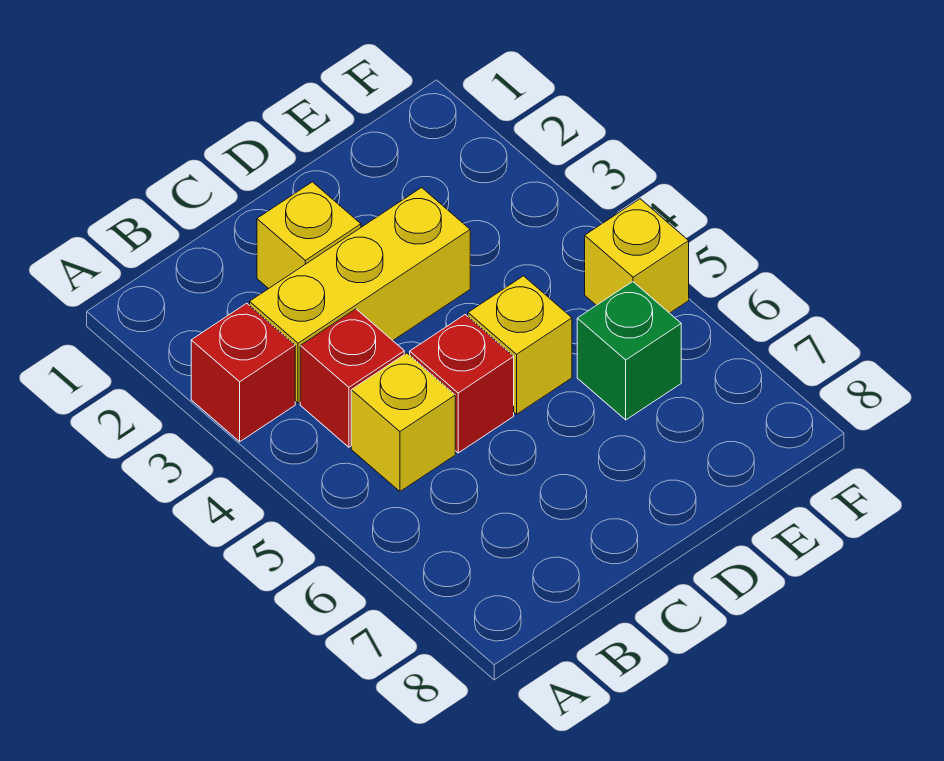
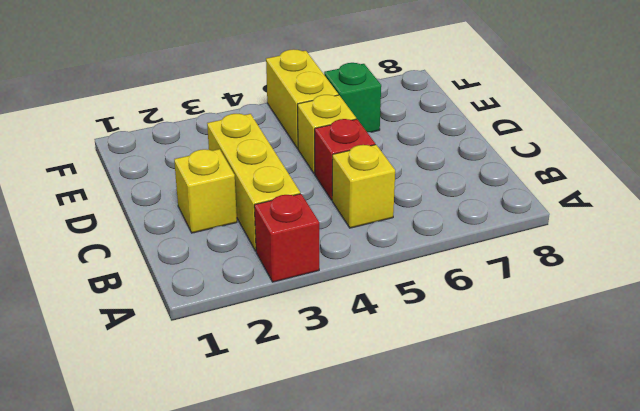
red brick B4 level 1 -> none
yellow brick F5 level 1 -> yellow brick E5:F5 level 1

